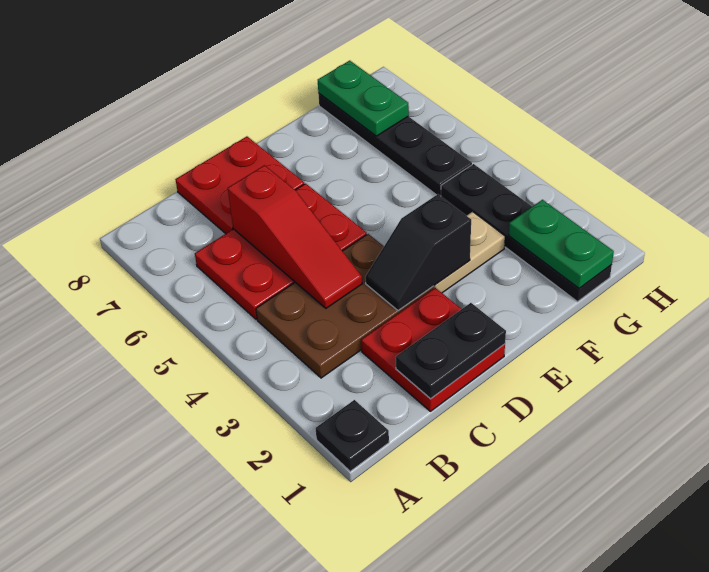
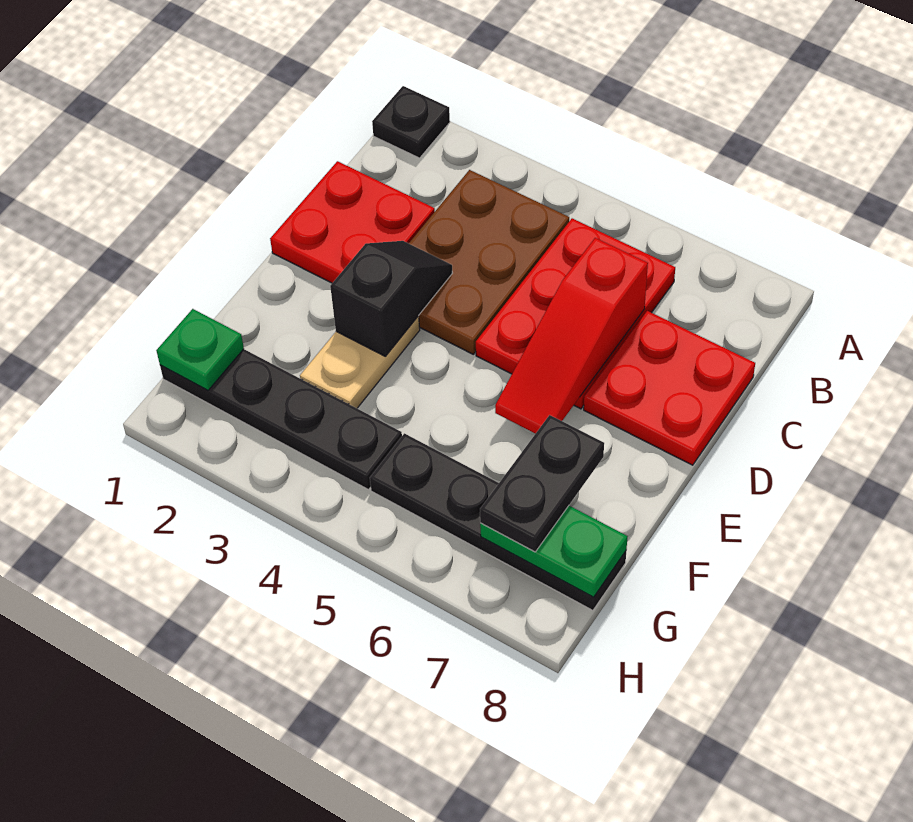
black plate C1:D1 level 2 -> black plate F7:G7 level 3
red slope C4:C6 level 2 top 6 -> red slope C6:E6 level 2 top C
green plate G1:G2 level 2 -> green plate G1 level 2

